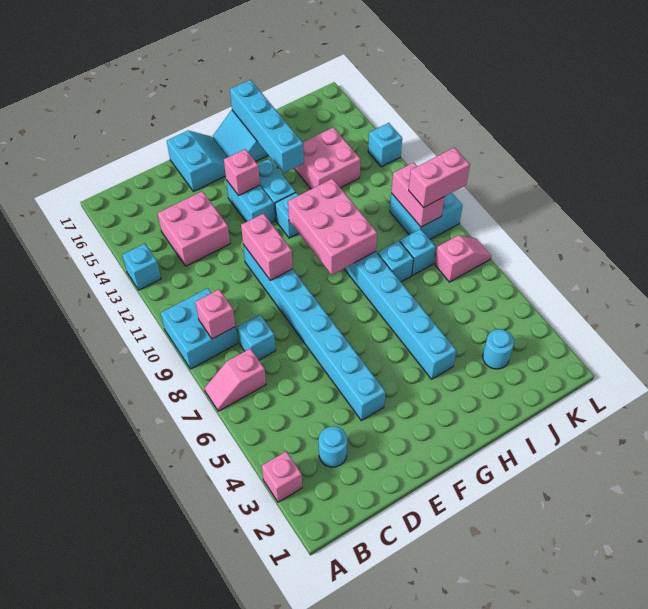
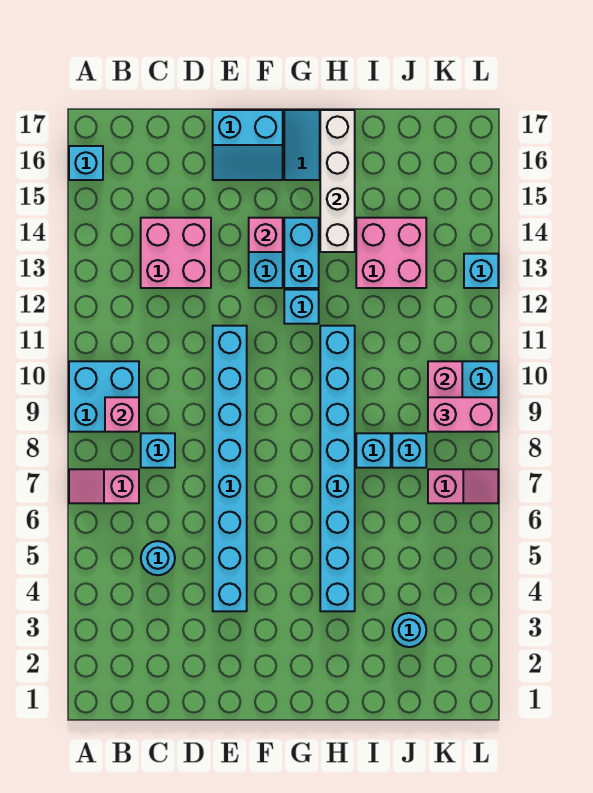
pink brick A3 level 1 -> none
cyan brick A13 level 1 -> cyan brick A16 level 1
cyan round brick C3 level 1 -> cyan round brick C5 level 1
pink brick E10:E11 level 2 -> none
cyan slope E16:F17 level 1 top E -> cyan slope E16:F17 level 1 top 17
pink brick G9:H11 level 2 -> none
cyan brick H14:H17 level 2 -> white brick H14:H17 level 2

